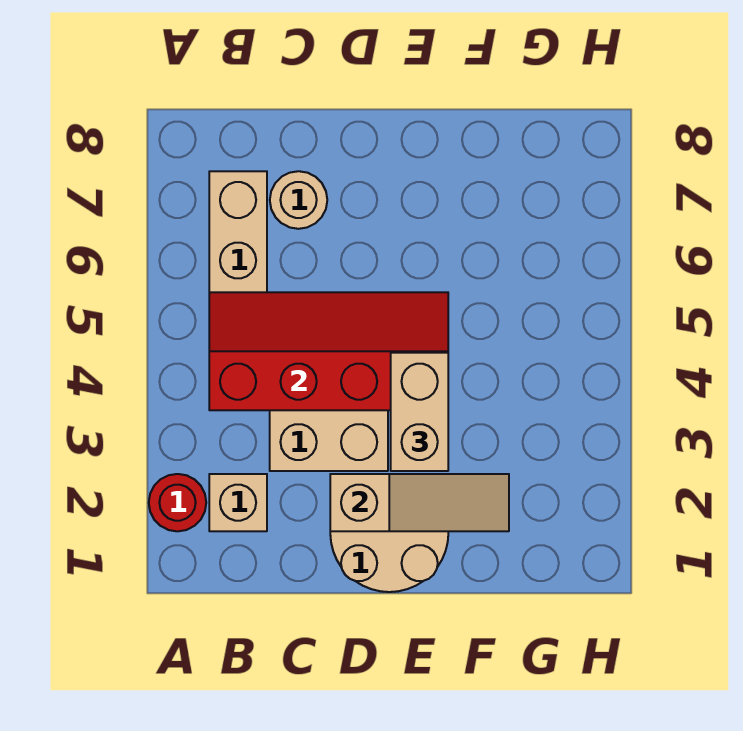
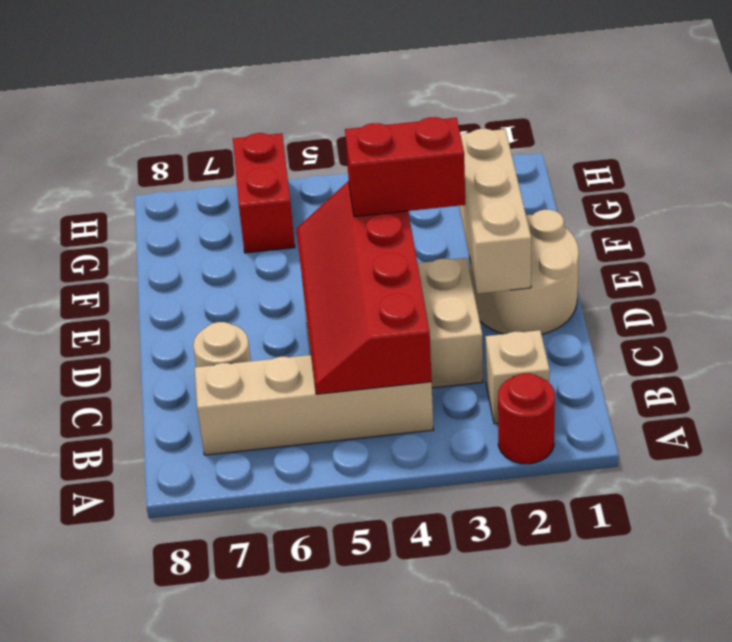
tan slope D2:F2 level 2 top D -> tan brick D2:F2 level 2
tan brick E3:E4 level 3 -> red brick E3:E4 level 3
none -> red brick G6:H6 level 1

